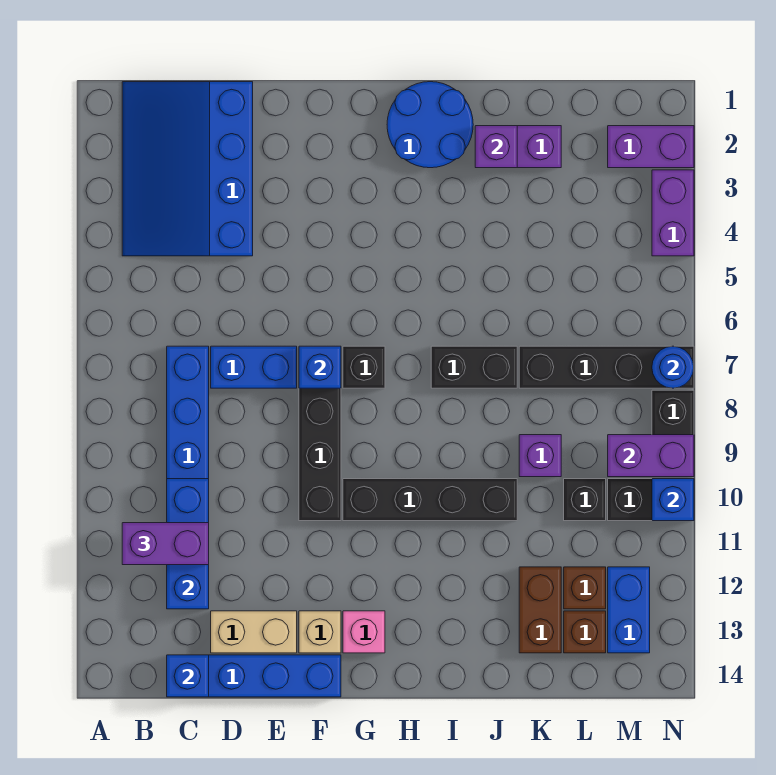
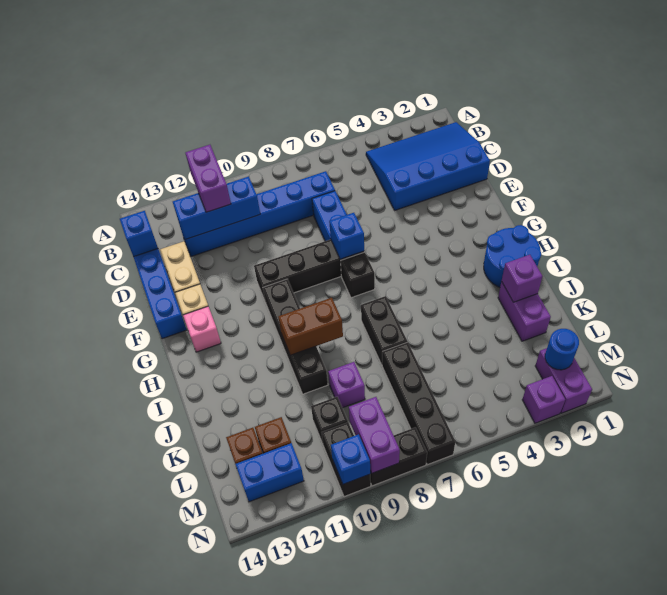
brown brick K12:K13 level 1 -> brown brick I9:I10 level 2
purple brick N3:N4 level 1 -> purple brick N3 level 1
blue round brick N7 level 2 -> blue round brick M2 level 2

